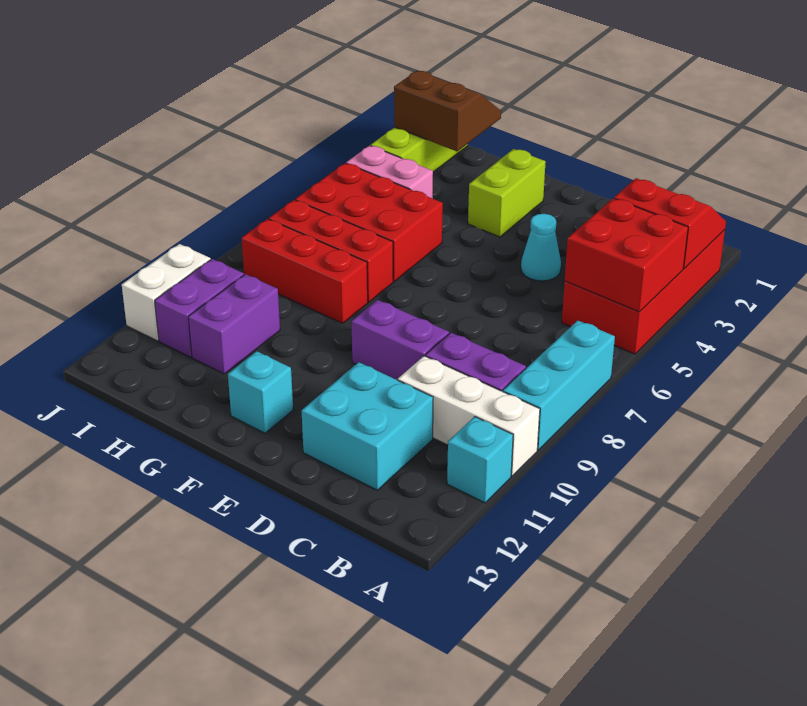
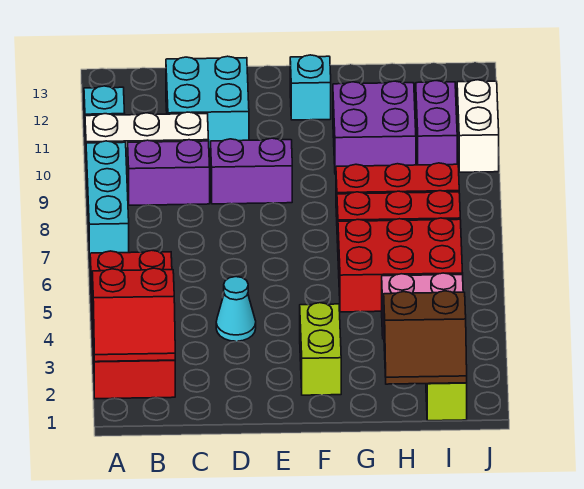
red brick A4:B5 level 2 -> none
purple brick H10:H11 level 1 -> purple brick G10:H11 level 1

